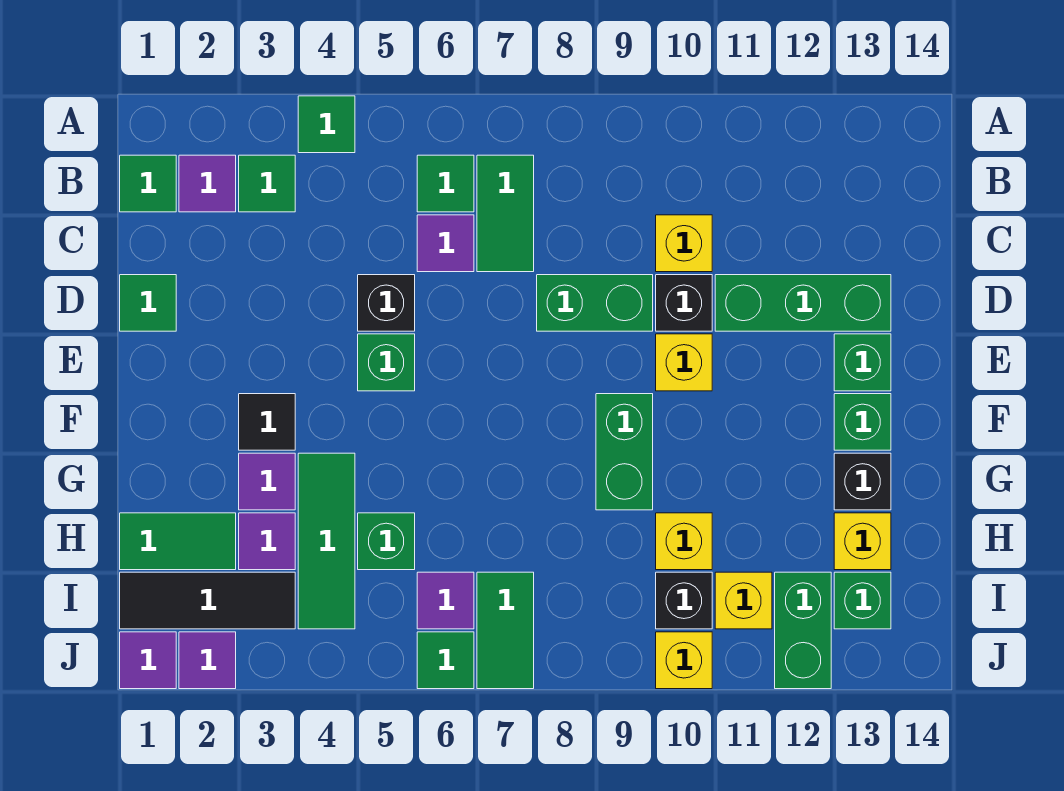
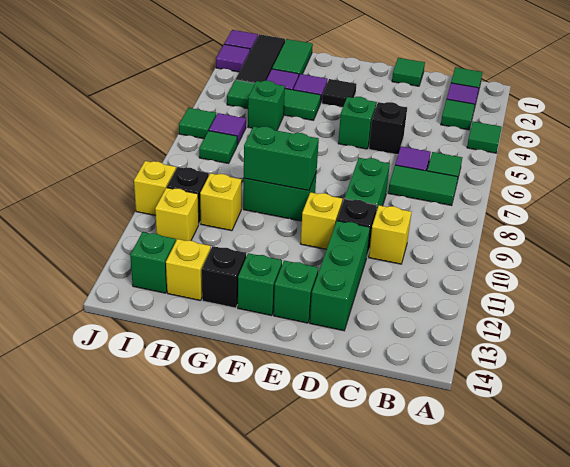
green tile I7:J7 level 1 -> green tile I7 level 1
green brick I12:J12 level 1 -> green brick F9:G9 level 2

